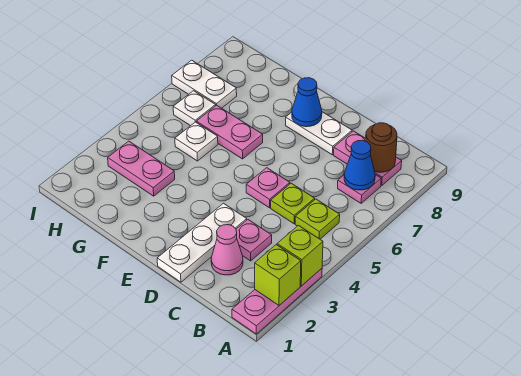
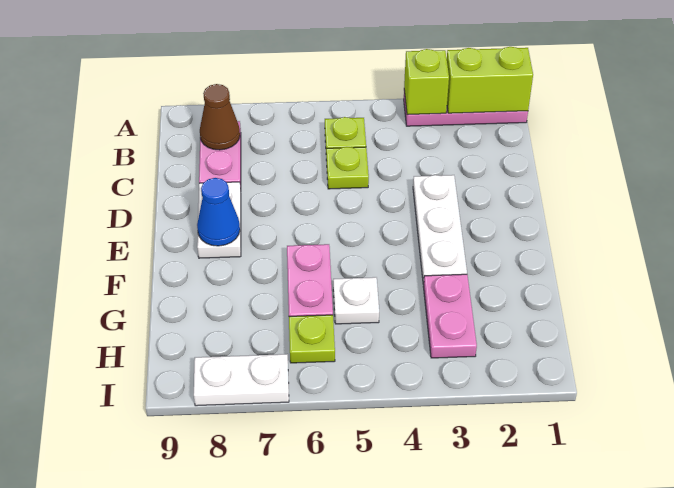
lime brick A2 level 2 -> lime brick A1:A2 level 2
pink plate B7 level 1 -> none
blue cone B7 level 2 -> none
brown round brick B8 level 2 -> brown cone B8 level 2
pink cone C2 level 1 -> none
pink plate C3 level 1 -> none
white plate D1:D3 level 1 -> white plate D3:F3 level 1
pink plate D5 level 1 -> none
white plate H6 level 1 -> lime plate H6 level 1
white plate H7:I7 level 1 -> white plate I7:I8 level 1

